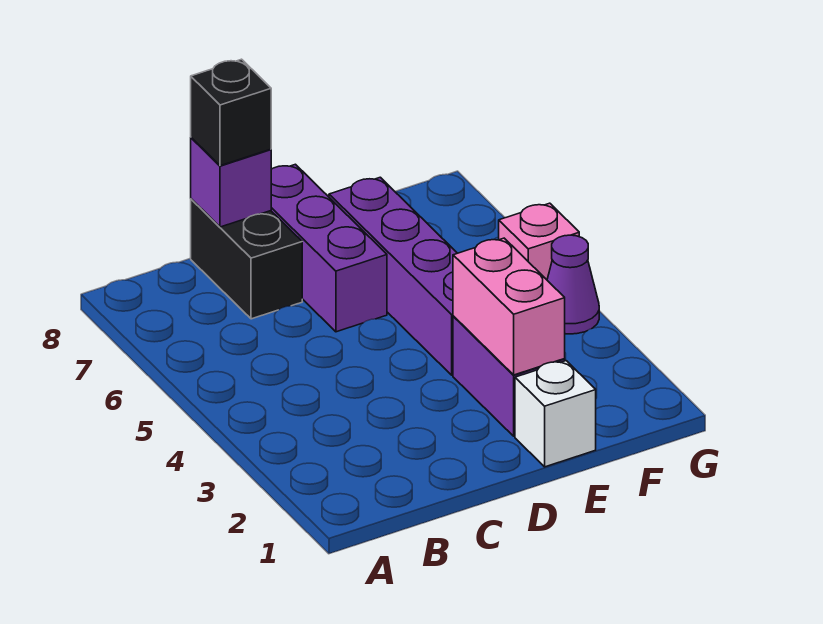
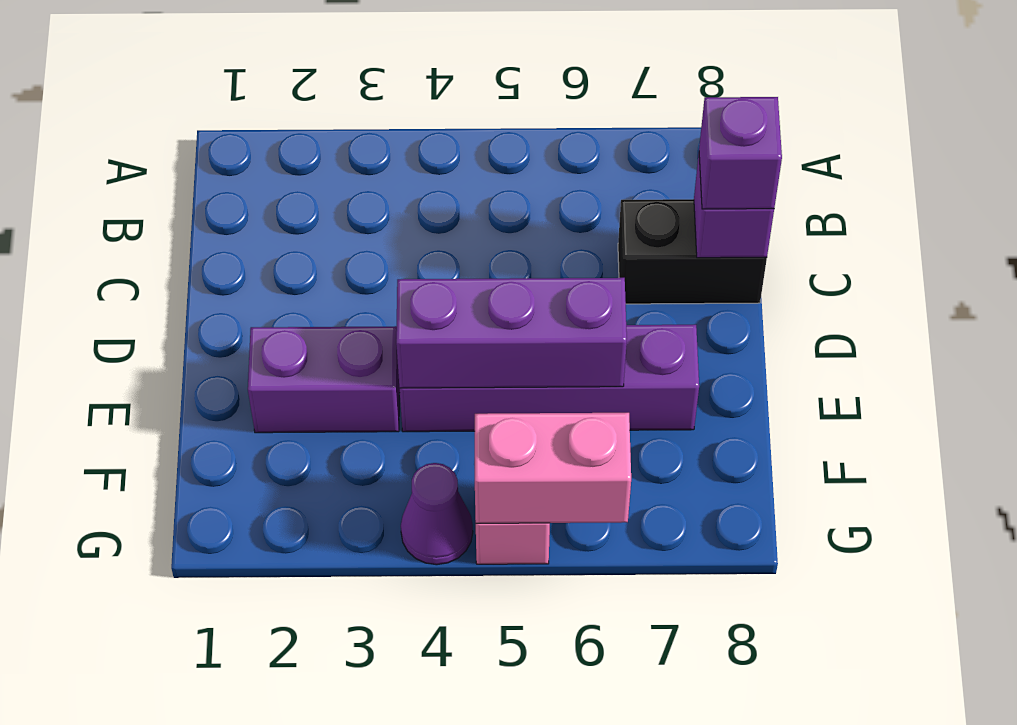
black brick C8 level 3 -> purple brick C8 level 3
purple brick D6:D8 level 1 -> purple brick E4:E6 level 2
white brick E1 level 1 -> none
pink brick E2:E3 level 2 -> pink brick G5:G6 level 2

